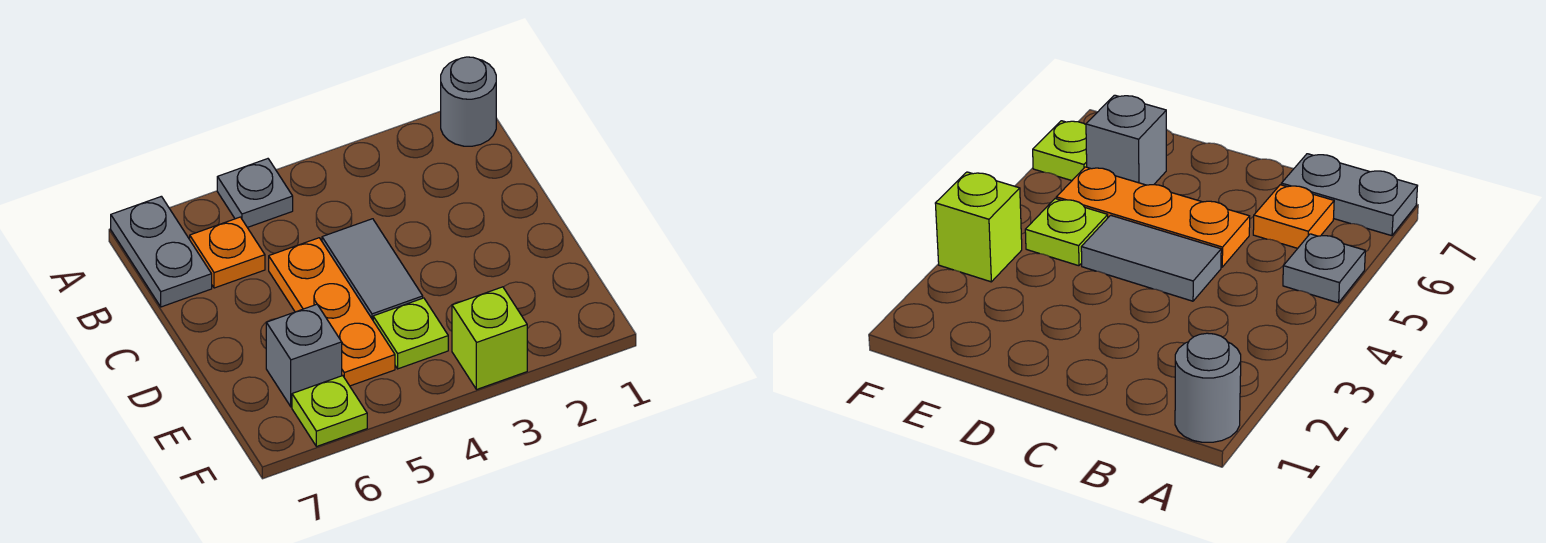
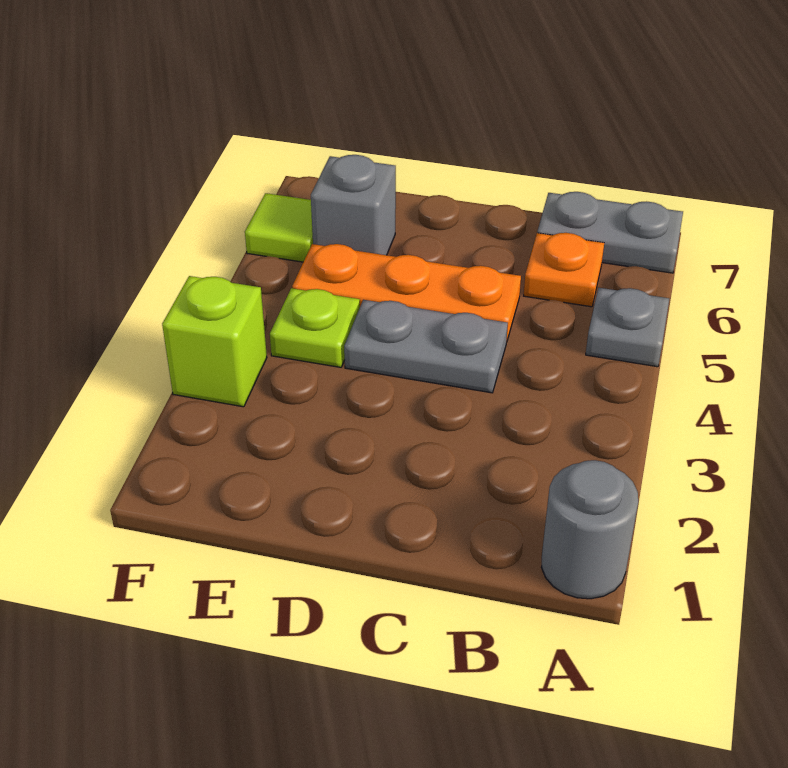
grey tile C4:D4 level 1 -> grey plate C4:D4 level 1
lime plate F6 level 1 -> lime tile F6 level 1

